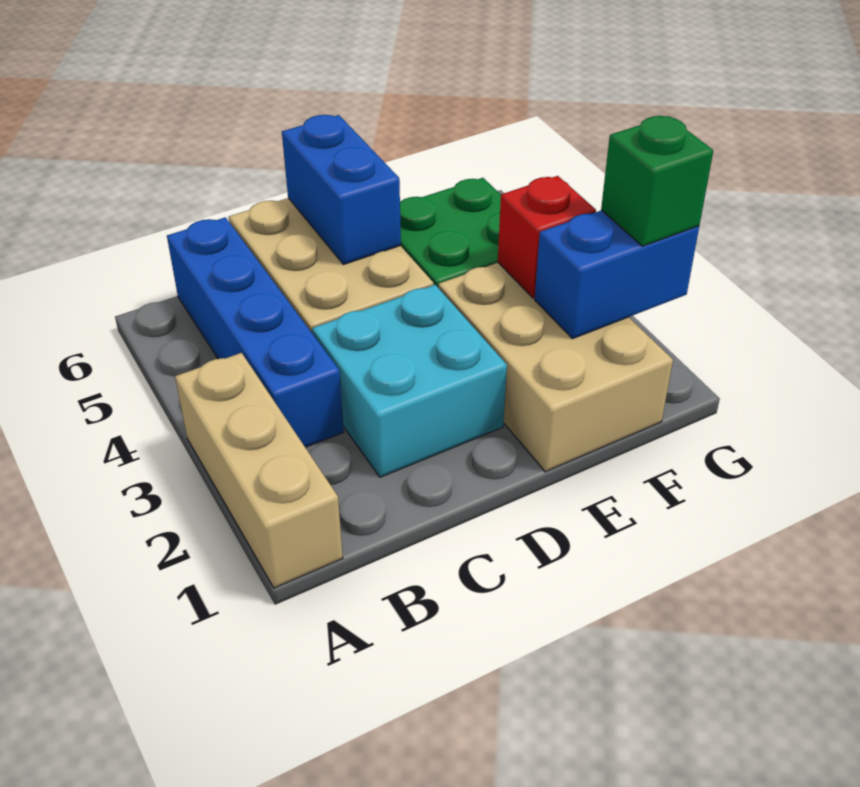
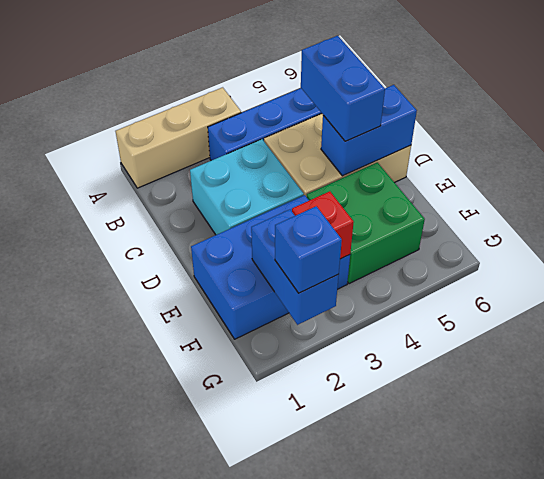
none -> blue brick C5:D5 level 3
tan brick E1:F3 level 1 -> blue brick E1:F3 level 1
green brick G2 level 3 -> blue brick G2 level 3

